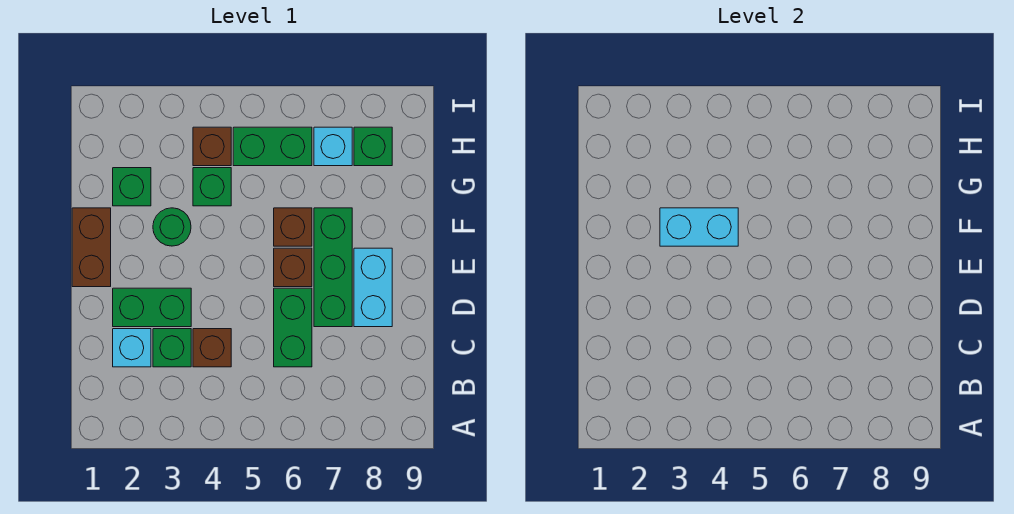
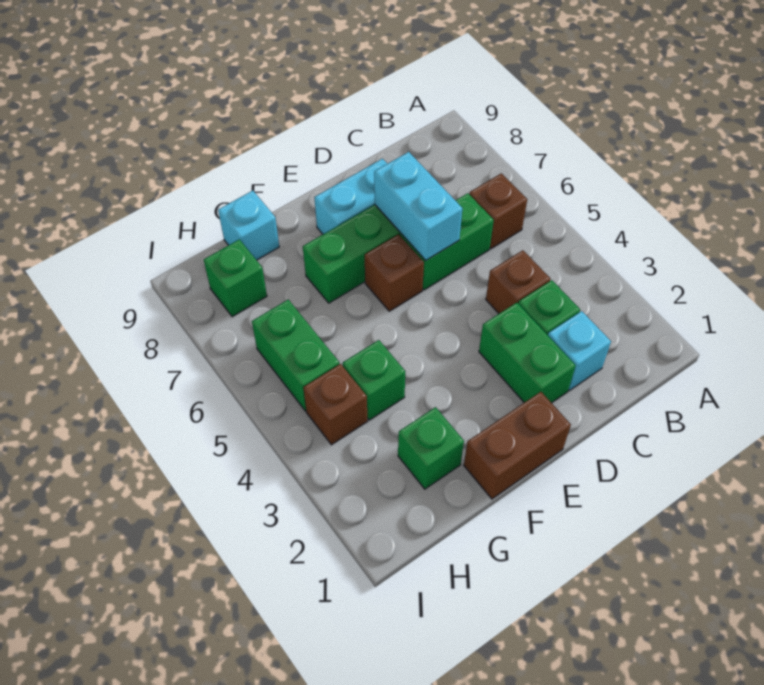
green round brick F3 level 1 -> none
cyan brick F3:F4 level 2 -> cyan brick D6:D7 level 2
brown brick F6 level 1 -> brown brick B6 level 1
cyan brick H7 level 1 -> cyan brick G9 level 1

